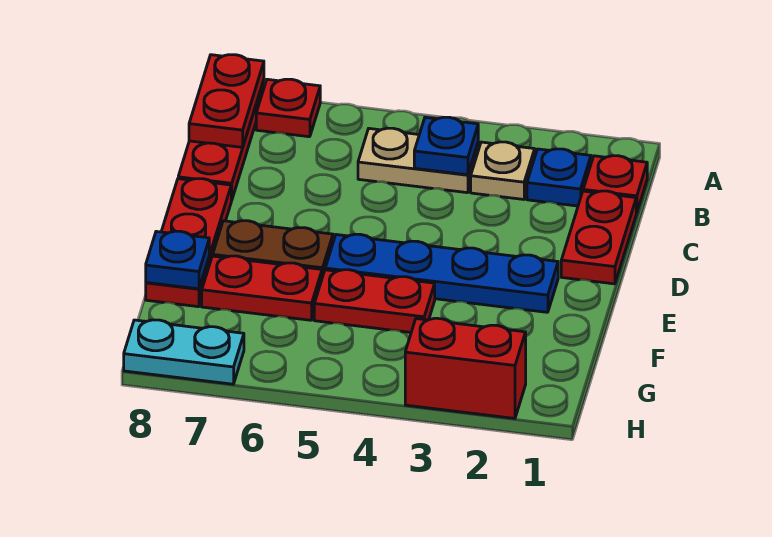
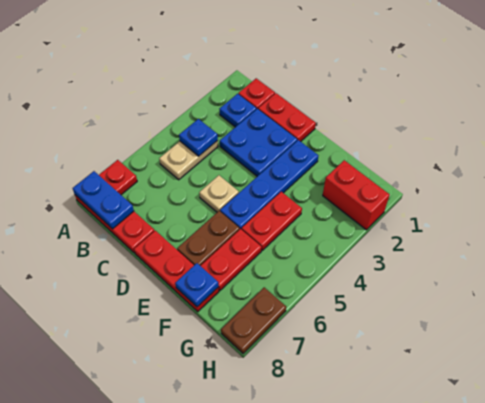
red plate A8:B8 level 2 -> blue plate A8:B8 level 2
tan plate B3 level 1 -> tan plate D5 level 1
none -> blue plate C2:D3 level 1
red brick H2:H3 level 1 -> red brick G2:H2 level 1
cyan plate H7:H8 level 1 -> brown plate H7:H8 level 1

